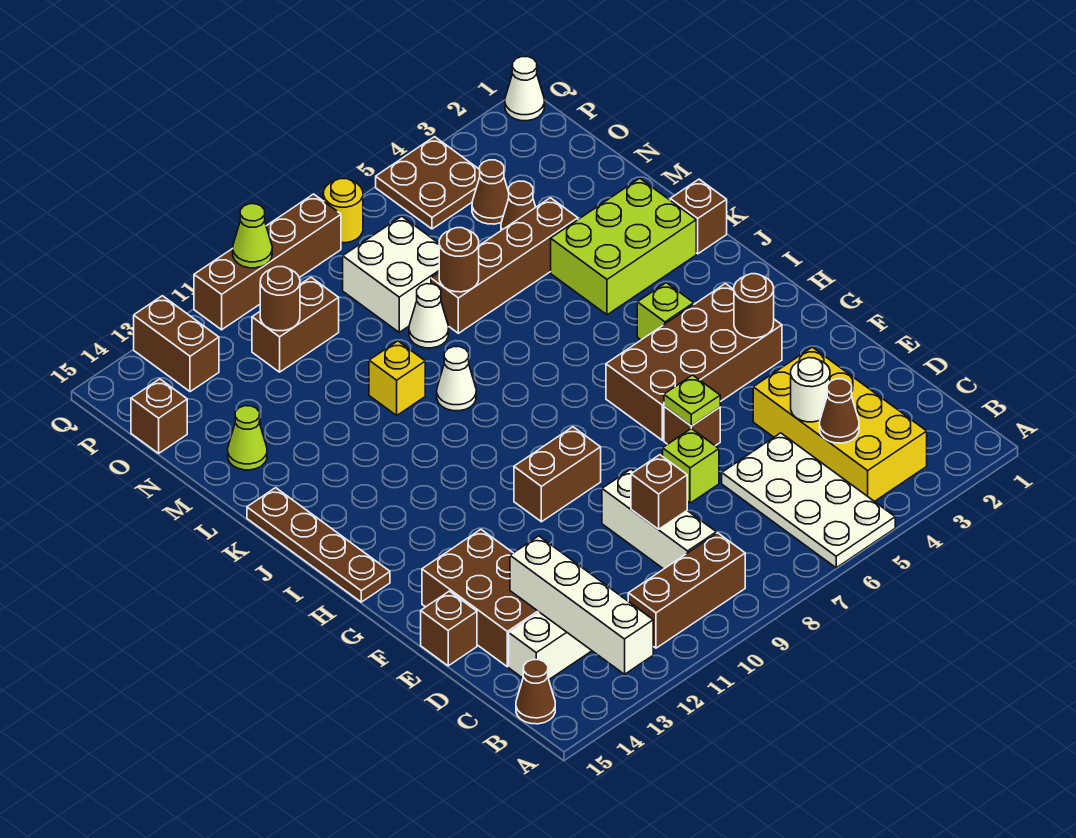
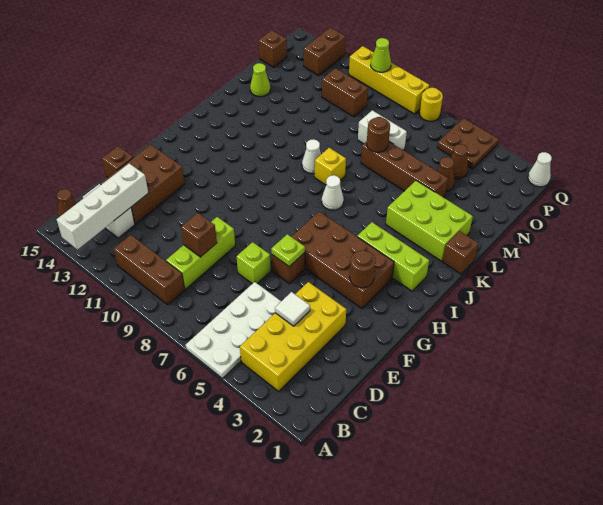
brown cone C4 level 2 -> none
white brick C9:E9 level 1 -> lime brick C9:E9 level 1
white round brick D4 level 2 -> white tile D4 level 2
brown brick G9:G10 level 1 -> none
brown plate H15:K15 level 1 -> none
lime brick I4 level 1 -> lime brick I2:I4 level 1
yellow brick L10 level 1 -> yellow brick K8 level 1
white cone M8 level 1 -> white cone J7 level 1
white brick N7:O8 level 1 -> white brick N7:N8 level 1
brown round brick O11 level 2 -> none
brown brick Q8:Q11 level 1 -> yellow brick Q8:Q11 level 1

